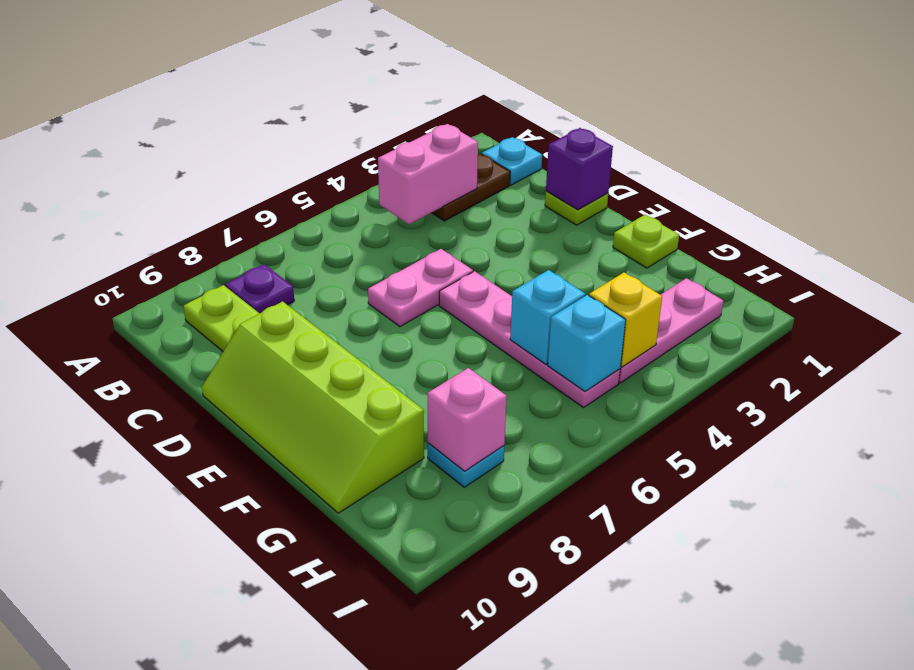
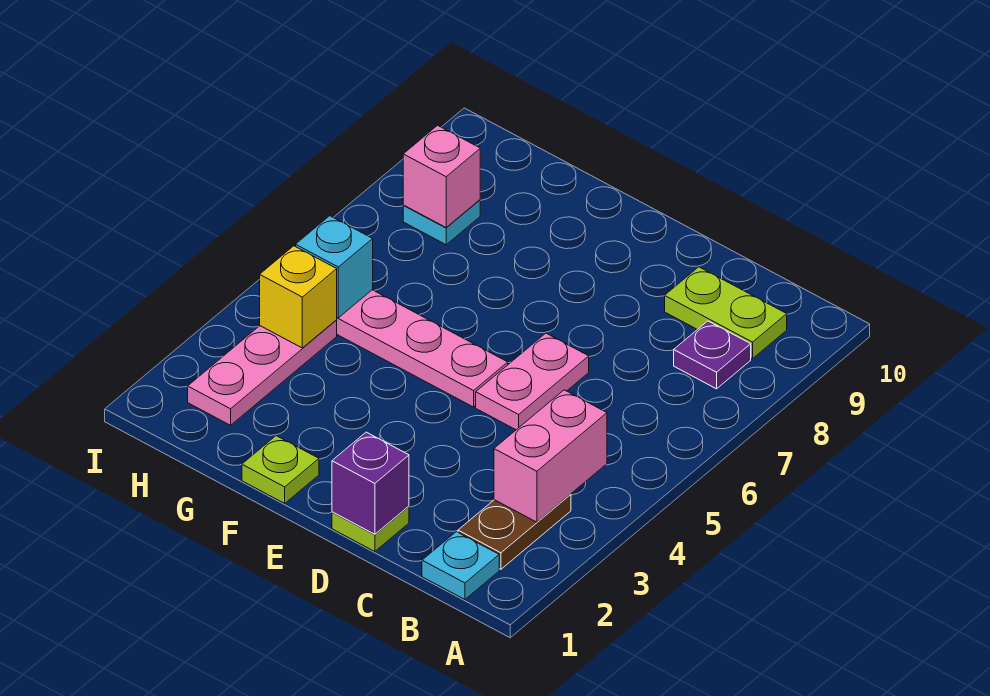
lime slope D9:G10 level 1 top 9 -> none
cyan brick G5 level 2 -> none

